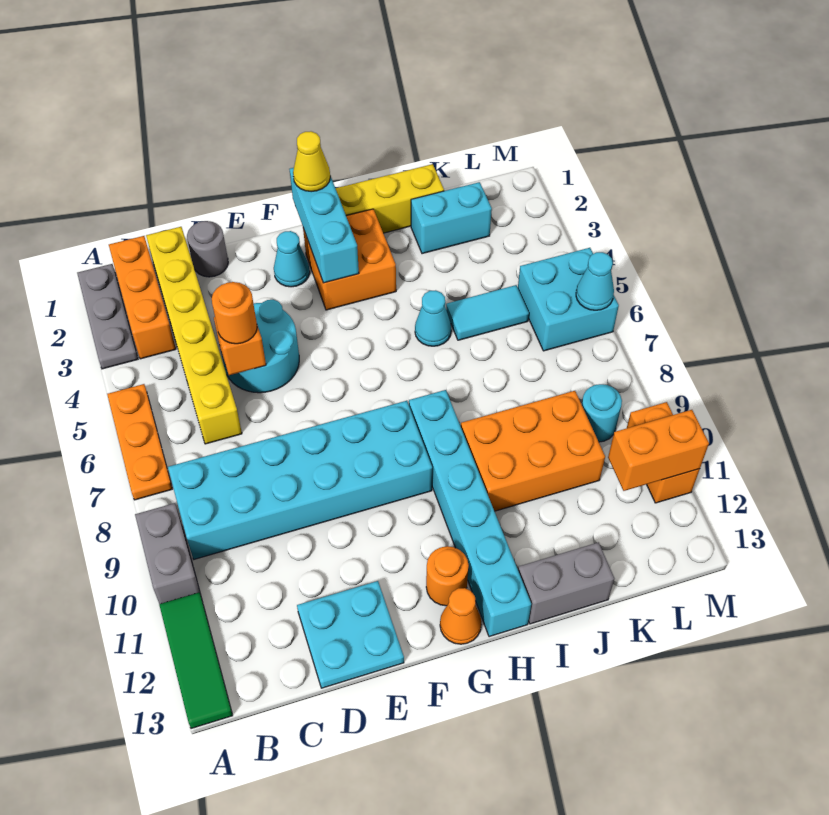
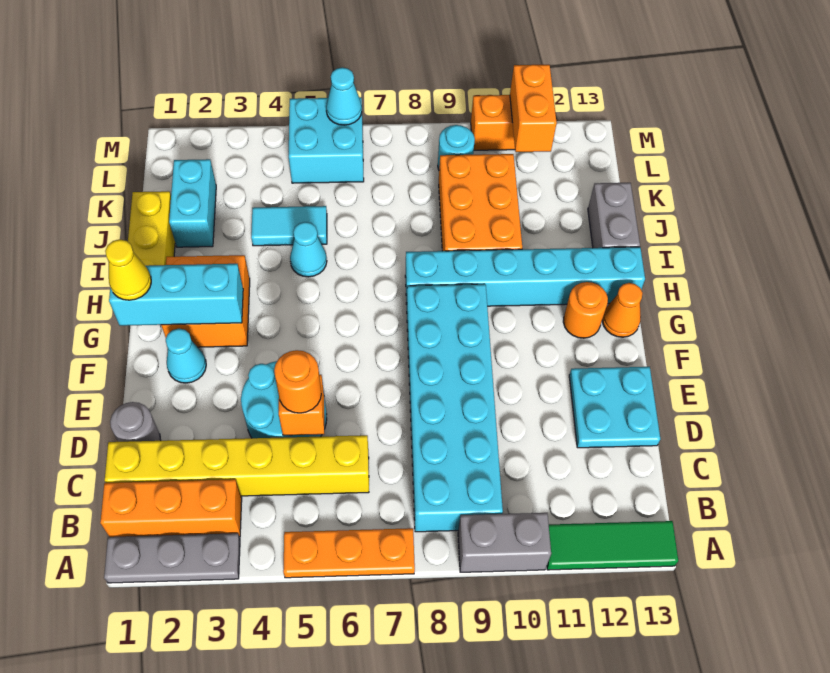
cyan tile J5:K5 level 1 -> cyan tile J4:J5 level 1

